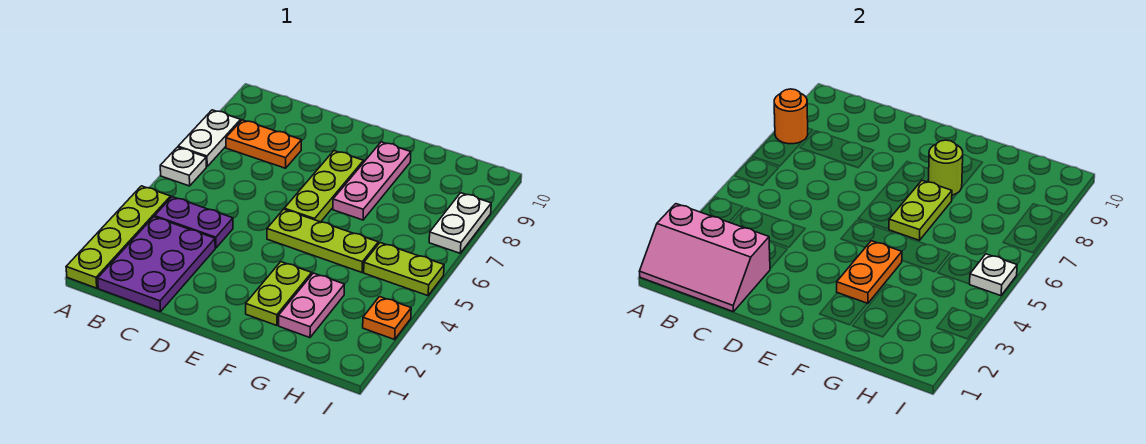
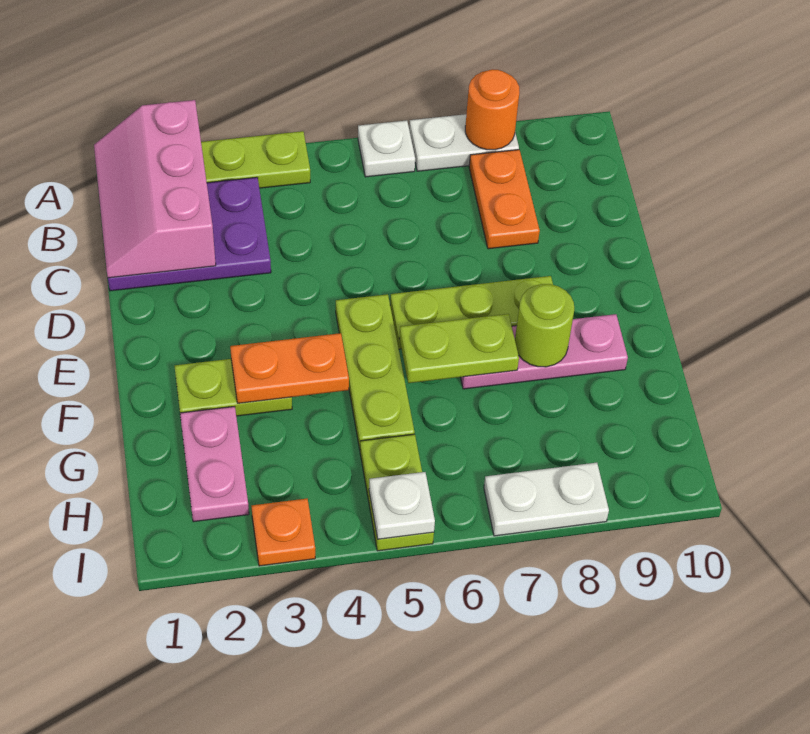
purple plate B4:C4 level 1 -> none
pink plate G2:G3 level 1 -> pink plate G2:H2 level 1

